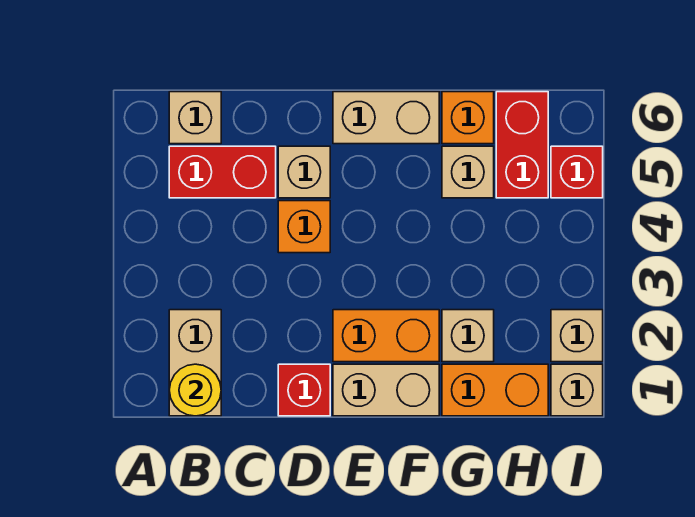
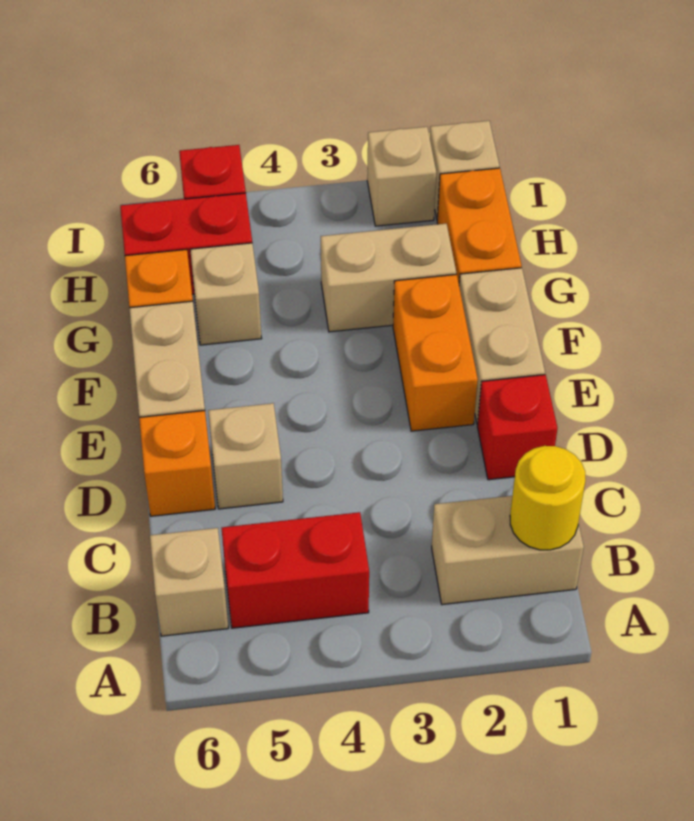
red brick B5:C5 level 1 -> red brick B4:B5 level 1
orange brick D4 level 1 -> orange brick D6 level 1
tan brick G2 level 1 -> tan brick G2:G3 level 1

